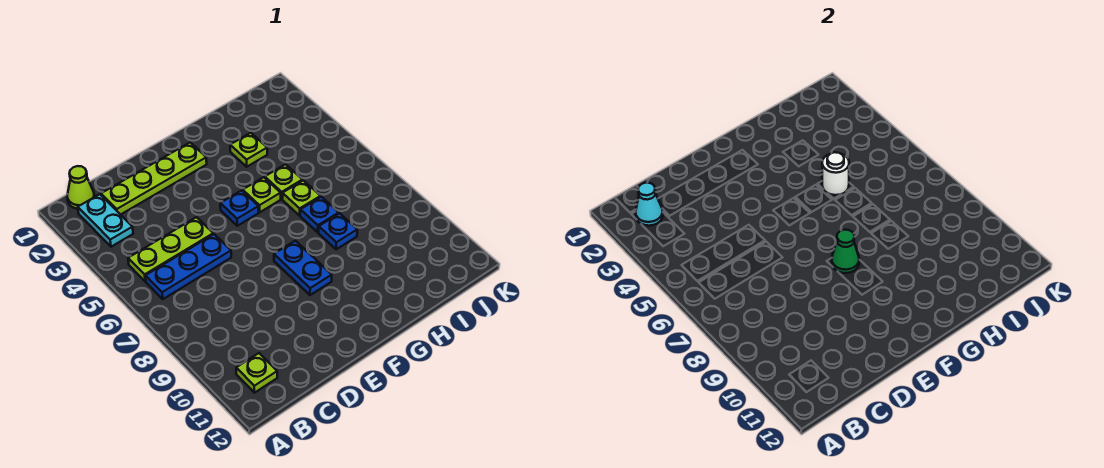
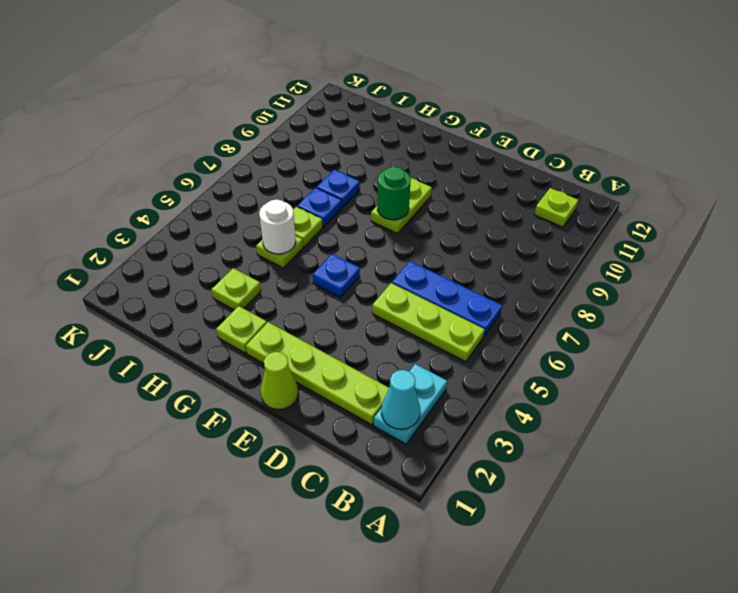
lime cone B1 level 1 -> lime cone E1 level 1
blue plate F8:F9 level 1 -> lime plate F8:F9 level 1
green cone F8 level 2 -> green round brick F8 level 2
lime plate G5 level 1 -> lime plate G2 level 1

